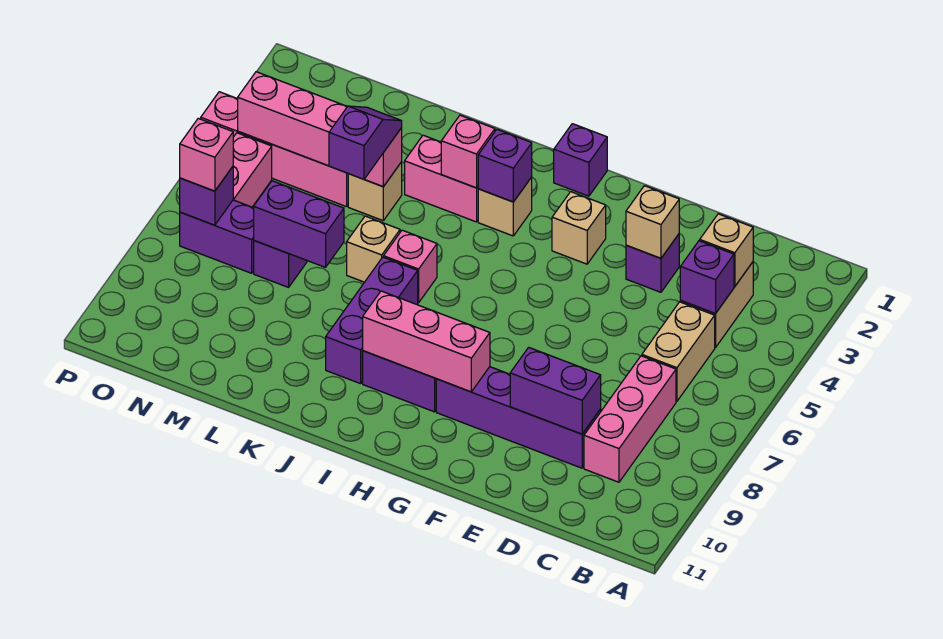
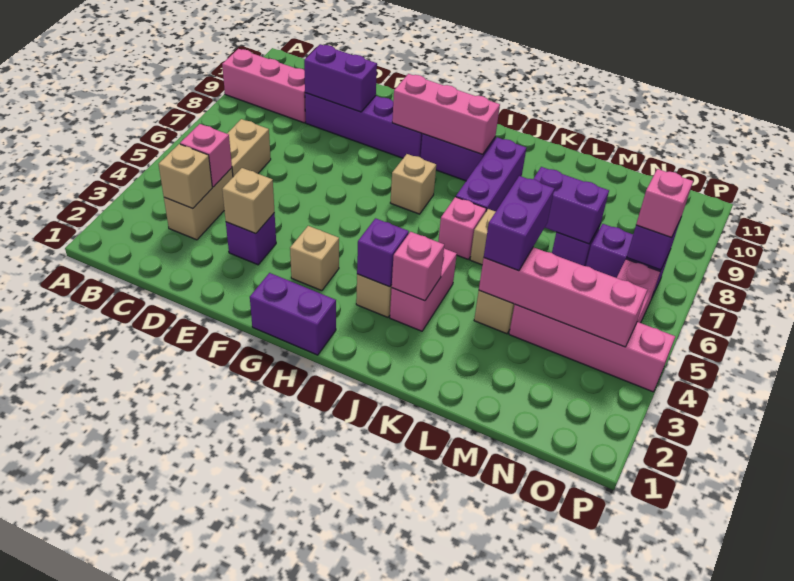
purple brick C4 level 2 -> pink brick C4 level 2
pink brick C7:C9 level 1 -> pink brick A9:C9 level 1
purple brick H1 level 1 -> purple brick G1:H1 level 1
none -> tan brick H7 level 1
pink brick J3:K3 level 1 -> pink brick J3:J4 level 1
purple slope L4:L5 level 3 top 5 -> purple brick L4:L5 level 3

